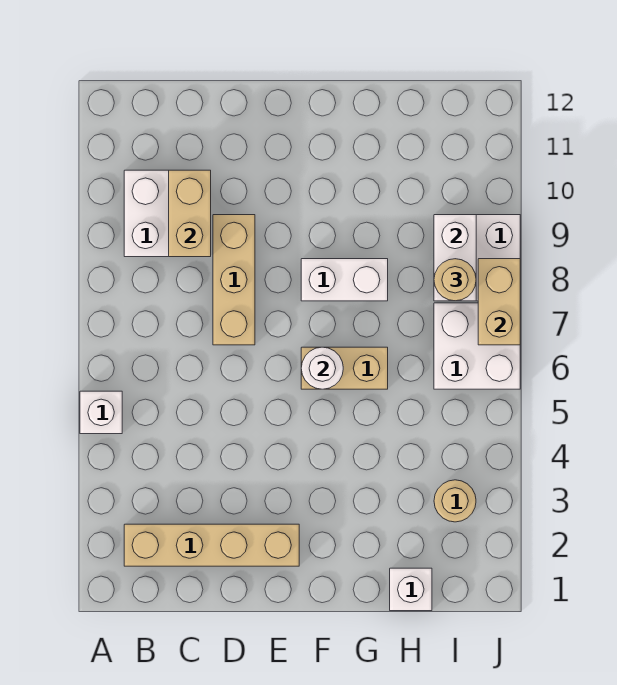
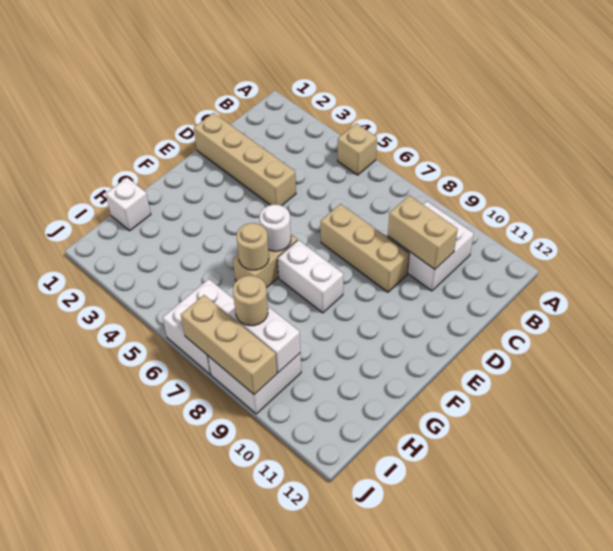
white brick A5 level 1 -> tan brick A5 level 1
tan brick B2:E2 level 1 -> tan brick D1:D4 level 1
white brick F8:G8 level 1 -> white brick F7:F8 level 1
tan round brick I3 level 1 -> tan round brick G6 level 2
tan brick J7:J8 level 2 -> tan brick J7:J9 level 2

